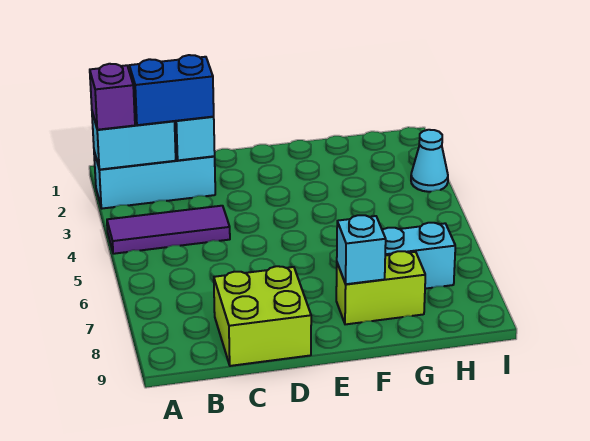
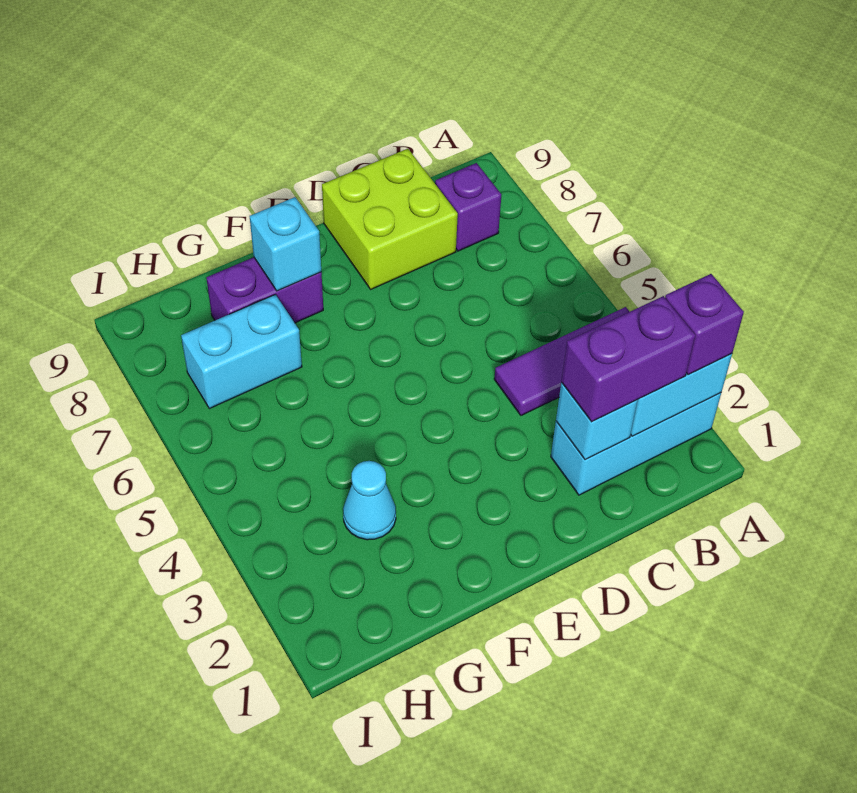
blue brick B2:C2 level 3 -> purple brick B2:C2 level 3
none -> purple brick B8 level 1
lime brick F8:G8 level 1 -> purple brick F8:G8 level 1
cyan cone I3 level 1 -> cyan cone G3 level 1

